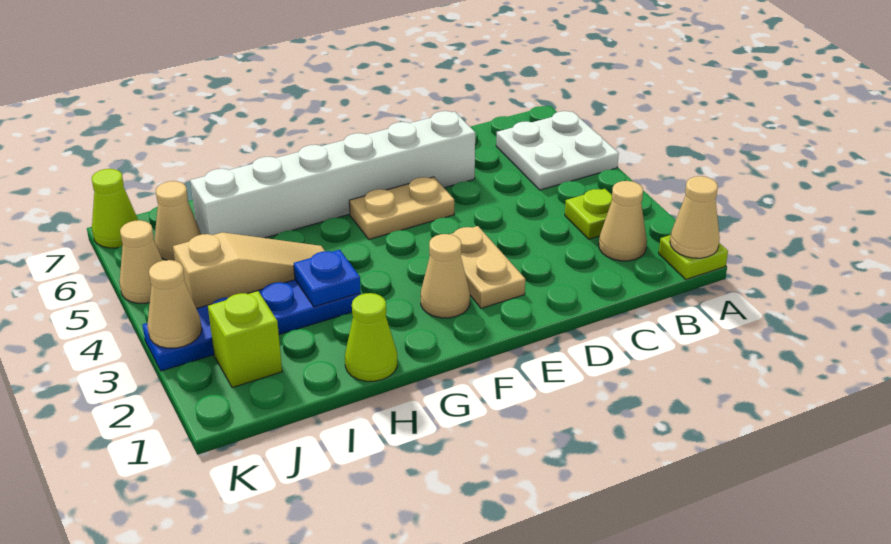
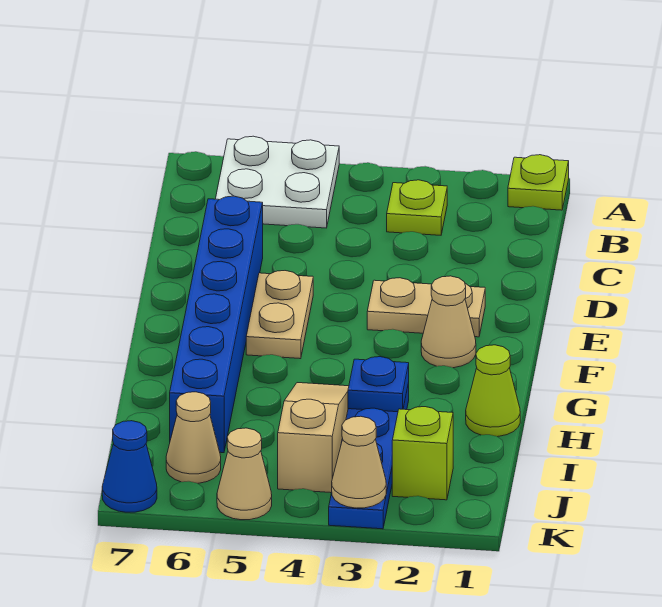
tan cone A1 level 2 -> none
tan cone B2 level 1 -> none
white brick D6:I6 level 1 -> blue brick D6:I6 level 1
lime cone K7 level 1 -> blue cone K7 level 1

